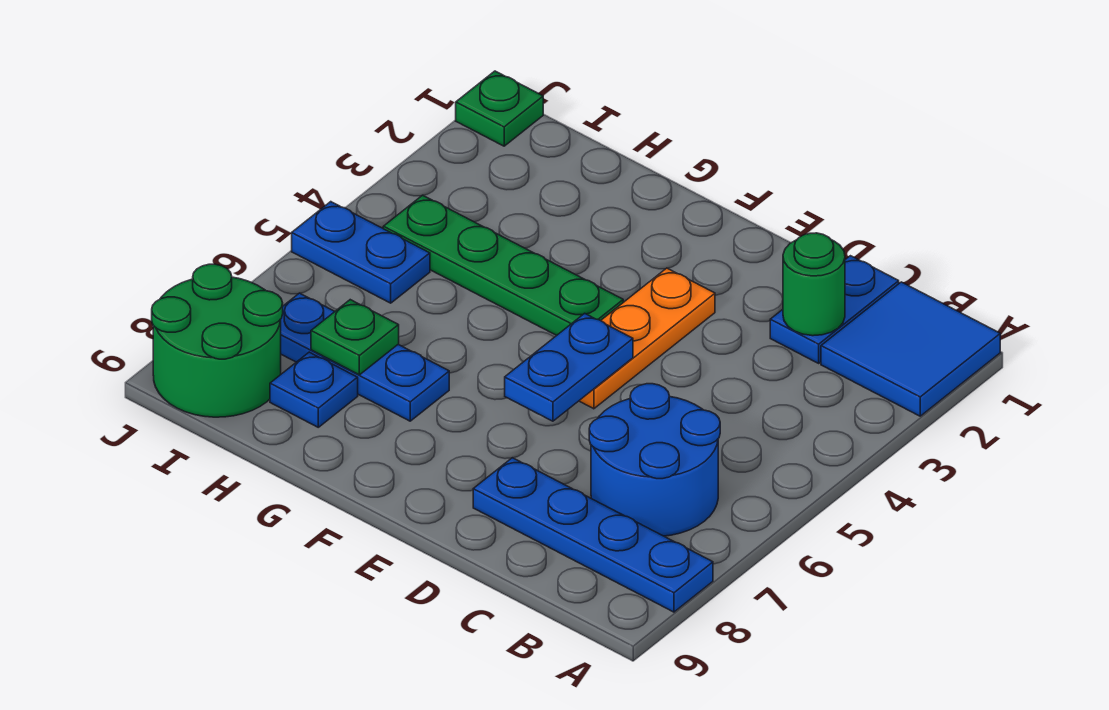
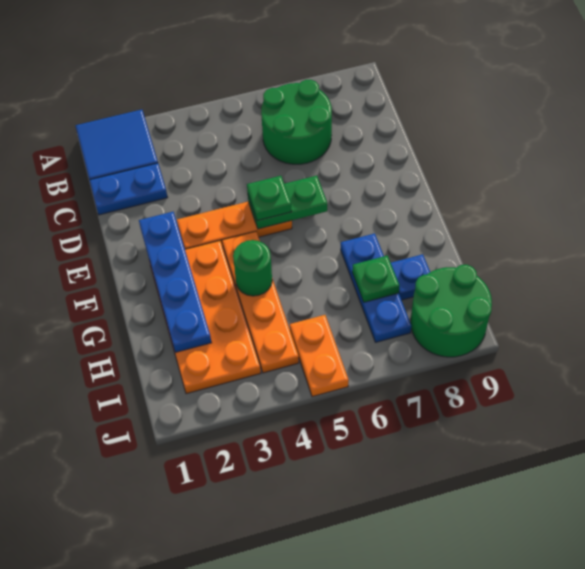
blue plate A8:D8 level 1 -> blue plate E2:H2 level 2
blue round brick B6:C7 level 1 -> green round brick B6:C7 level 1
green round brick C2 level 2 -> green round brick G4 level 2
blue plate E5:E6 level 2 -> green plate E5:E6 level 2
none -> orange plate F2:I3 level 1
green plate F4:I4 level 1 -> orange plate F4:I4 level 1
blue plate I5:J5 level 1 -> orange plate I5:J5 level 1
green plate J1 level 1 -> green plate E5 level 3

